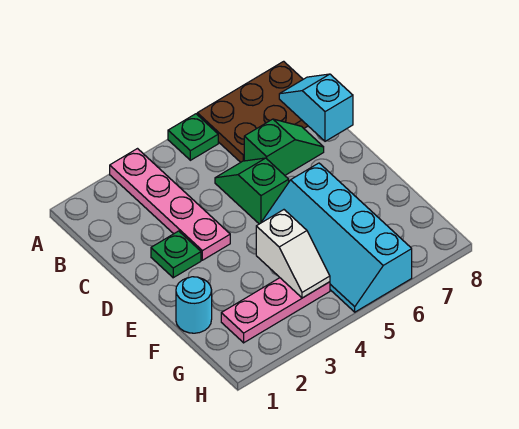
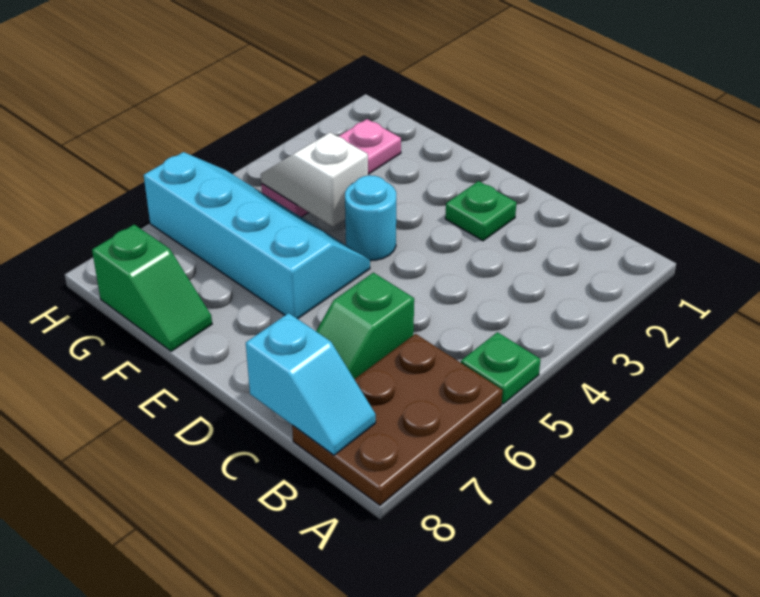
pink plate A3:D3 level 1 -> none
green slope C5:D5 level 1 top D -> green slope F8:G8 level 1 top G
cyan round brick F1 level 1 -> cyan round brick E4 level 1

